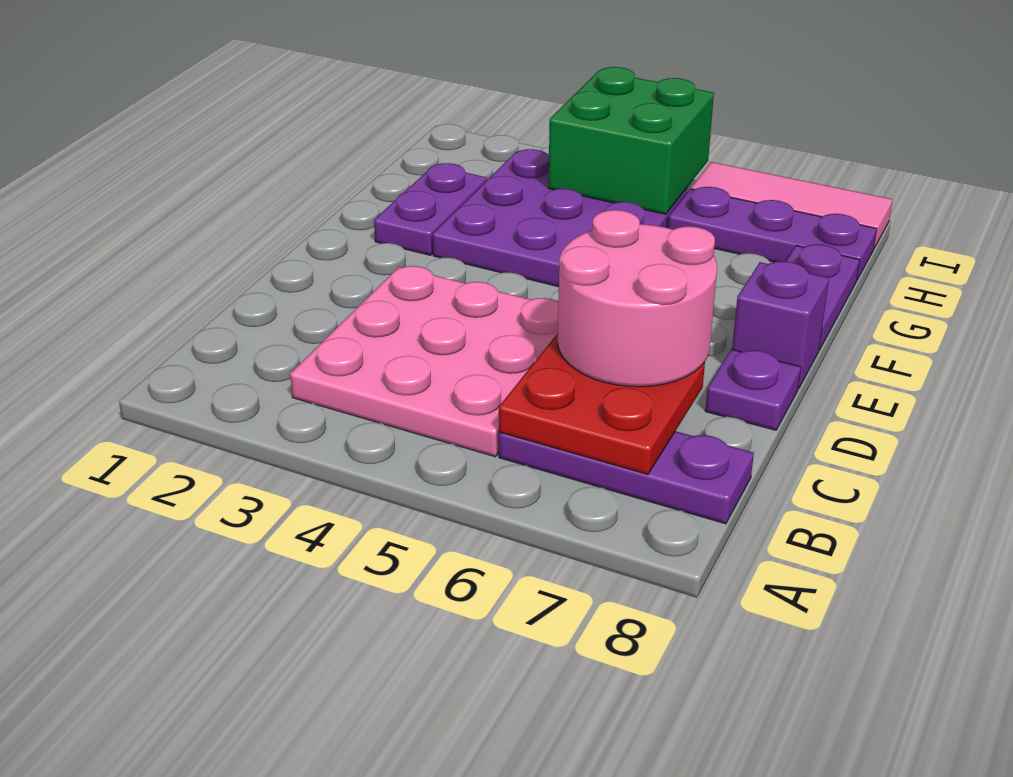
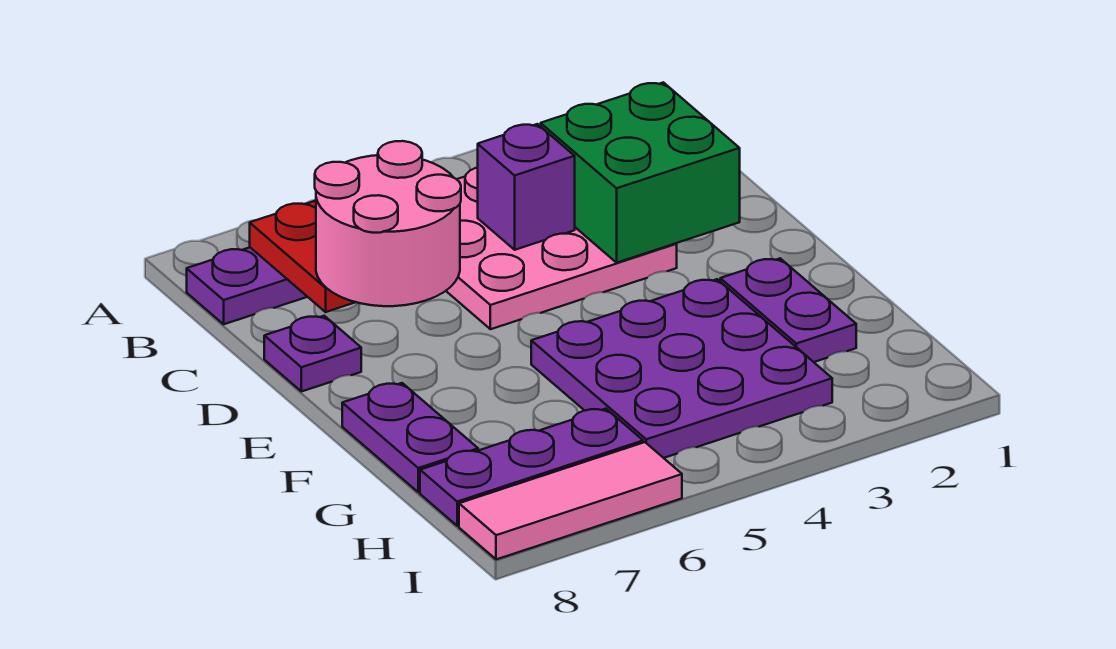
purple brick E8 level 1 -> purple brick C4 level 2
green brick H4:I5 level 2 -> green brick C2:D3 level 2

